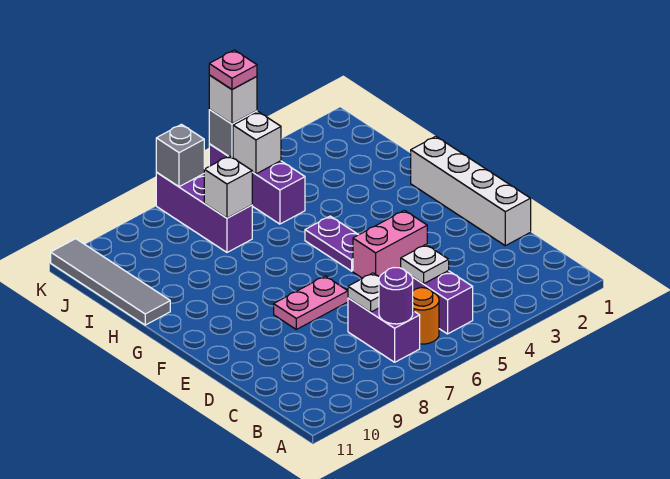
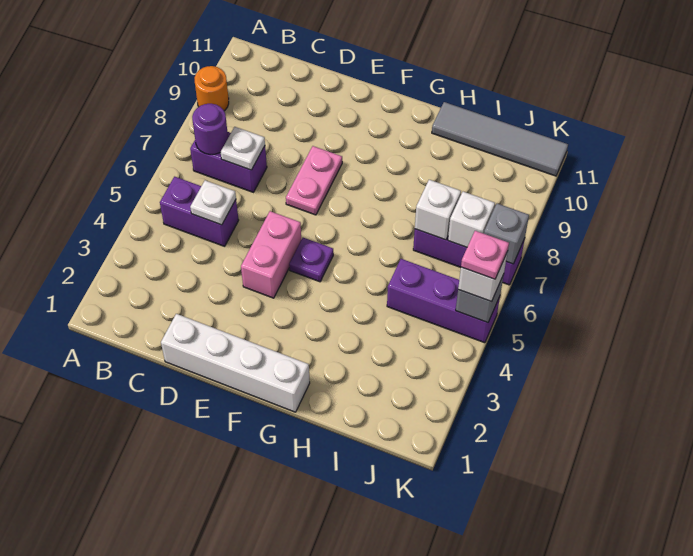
orange round brick B6 level 1 -> orange round brick A9 level 1
purple plate F5:G5 level 1 -> purple plate F5 level 1
white brick J5 level 2 -> white brick J7 level 2

